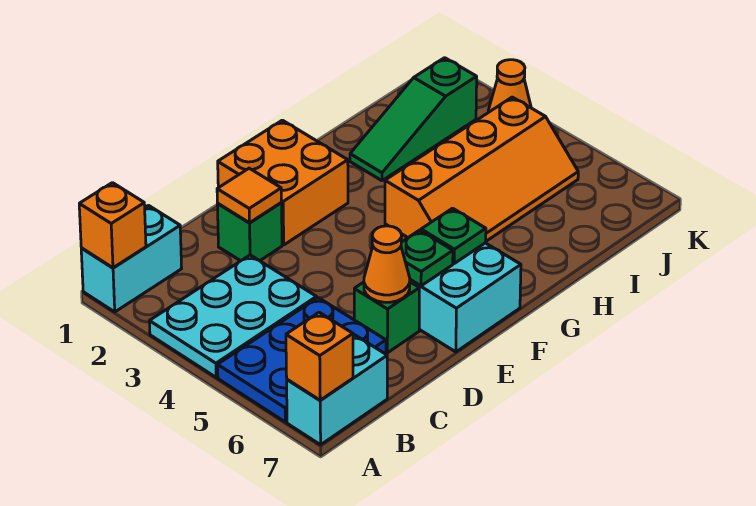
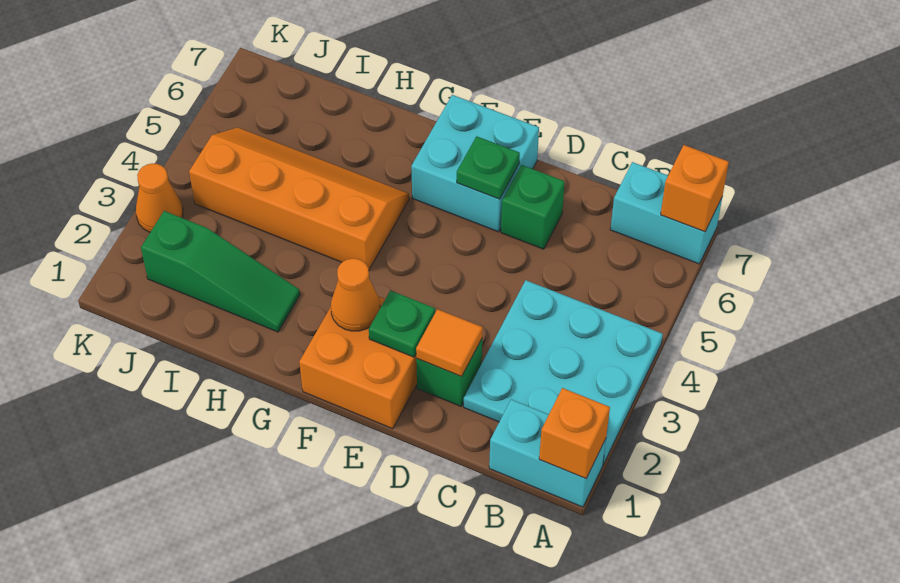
cyan plate A3:C4 level 1 -> cyan plate A2:C4 level 1
blue plate A5:C6 level 1 -> none
orange cone D6 level 2 -> orange cone F2 level 2
green plate F6 level 2 -> green plate E2 level 2

